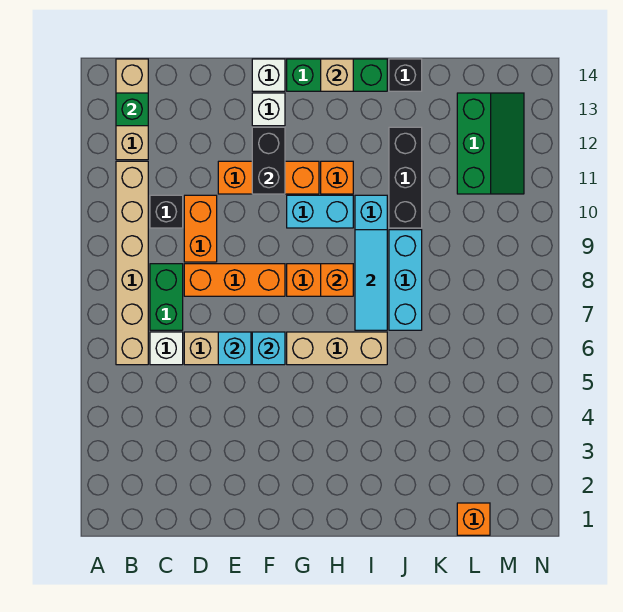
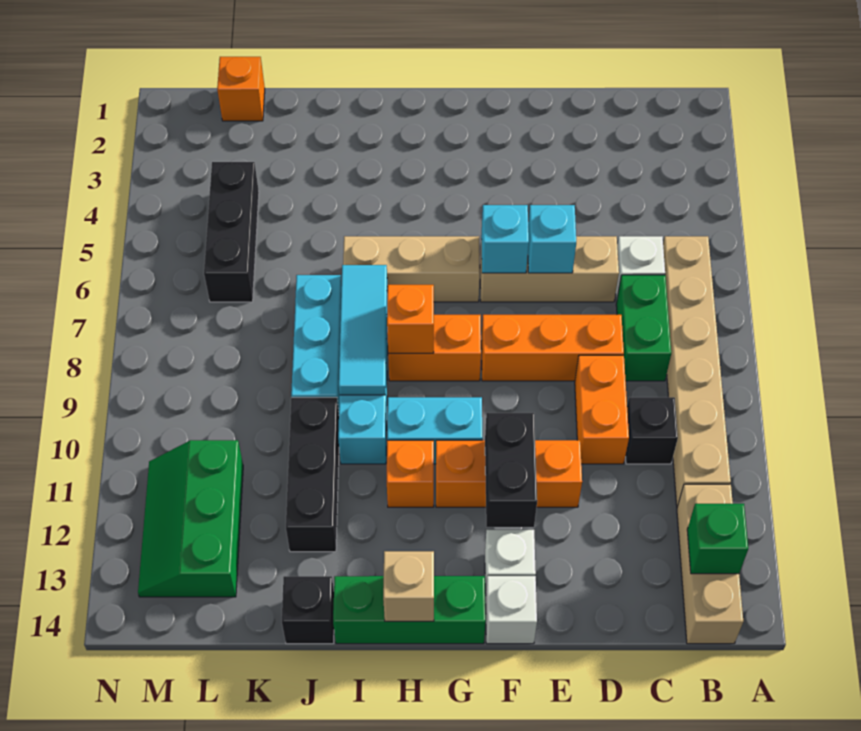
none -> black brick L4:L6 level 1

